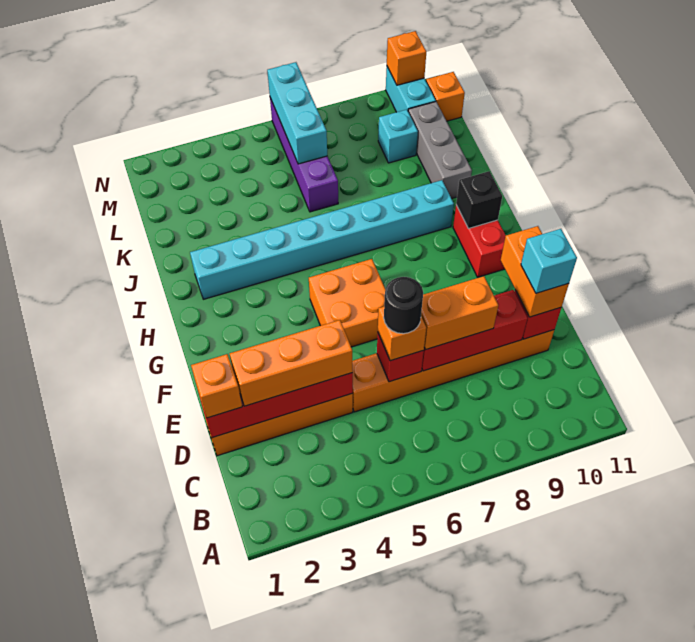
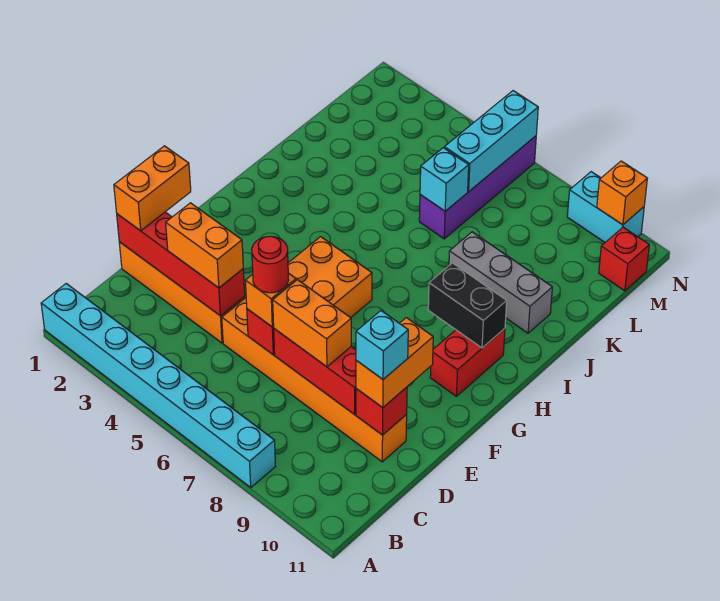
orange brick D1 level 3 -> orange brick D1:E1 level 3
orange brick D2:D4 level 3 -> orange brick D3:D4 level 3
black round brick D6 level 4 -> red round brick D6 level 4
black brick H10 level 2 -> black brick H9:H10 level 2
cyan brick I2:I9 level 1 -> cyan brick A1:A8 level 1
grey brick J10:L10 level 1 -> grey brick J8:J10 level 1
cyan brick L9 level 1 -> cyan brick K6 level 2
cyan brick M10:N10 level 1 -> cyan brick N9:N10 level 1
orange brick M11 level 1 -> red brick M11 level 1

